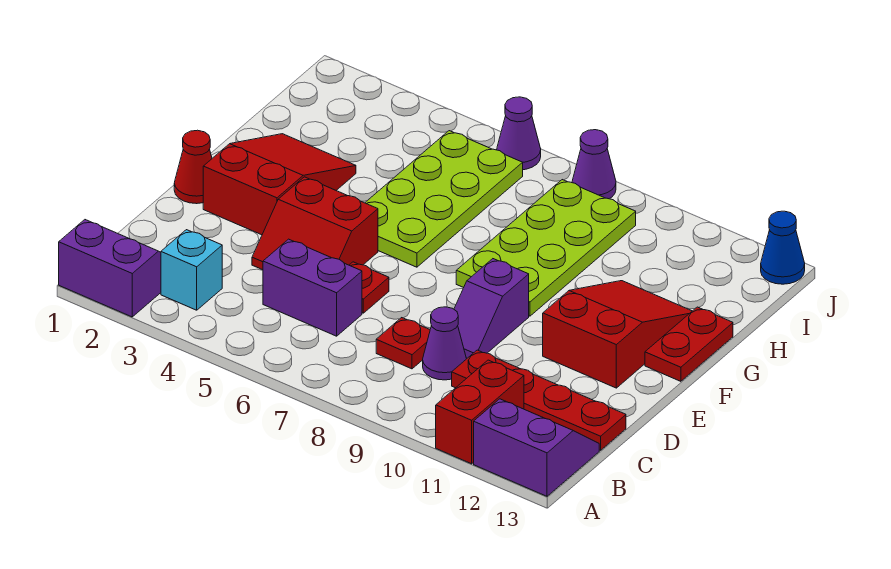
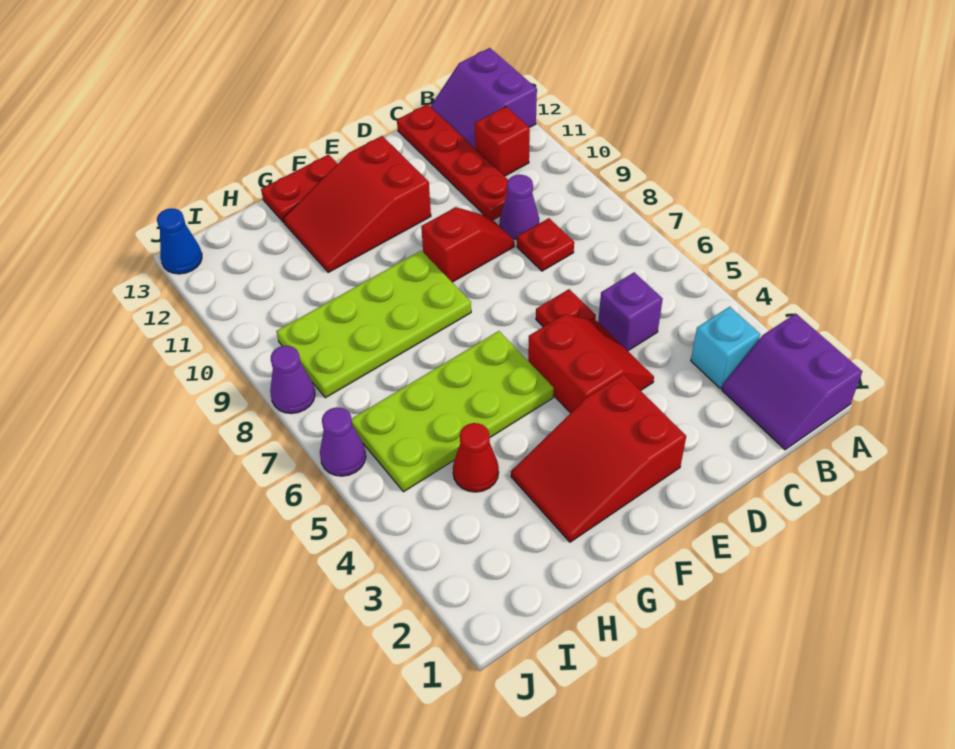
red brick A11:B11 level 1 -> red brick B11 level 1
purple brick C5:C6 level 1 -> purple brick C5 level 1
purple slope D9:E9 level 1 top E -> red slope D9:E9 level 1 top E
red cone E1 level 1 -> red cone H4 level 1

